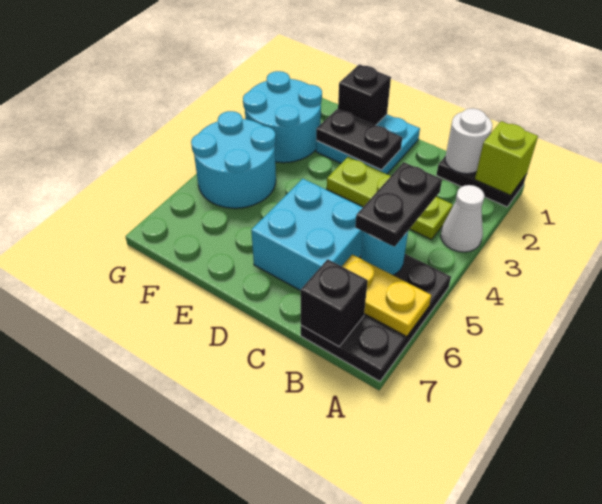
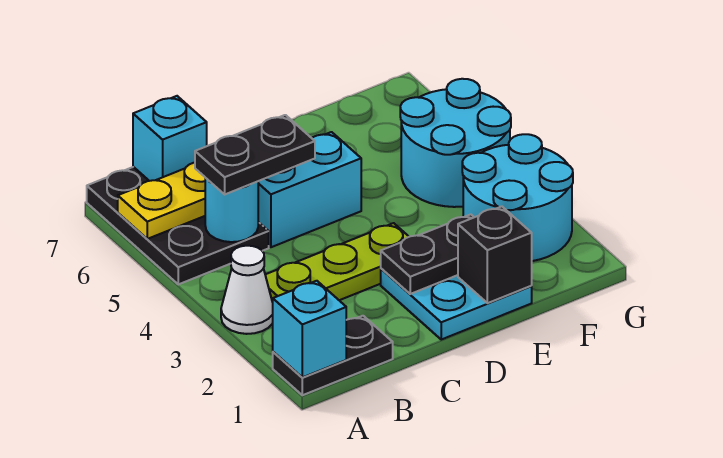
lime brick A1 level 2 -> cyan brick A1 level 2
white round brick B1 level 2 -> none
black plate B4:B5 level 3 -> black plate B5:C5 level 3
black brick B7 level 2 -> cyan brick B7 level 2
cyan brick C5:D6 level 1 -> cyan brick C5:D5 level 1

